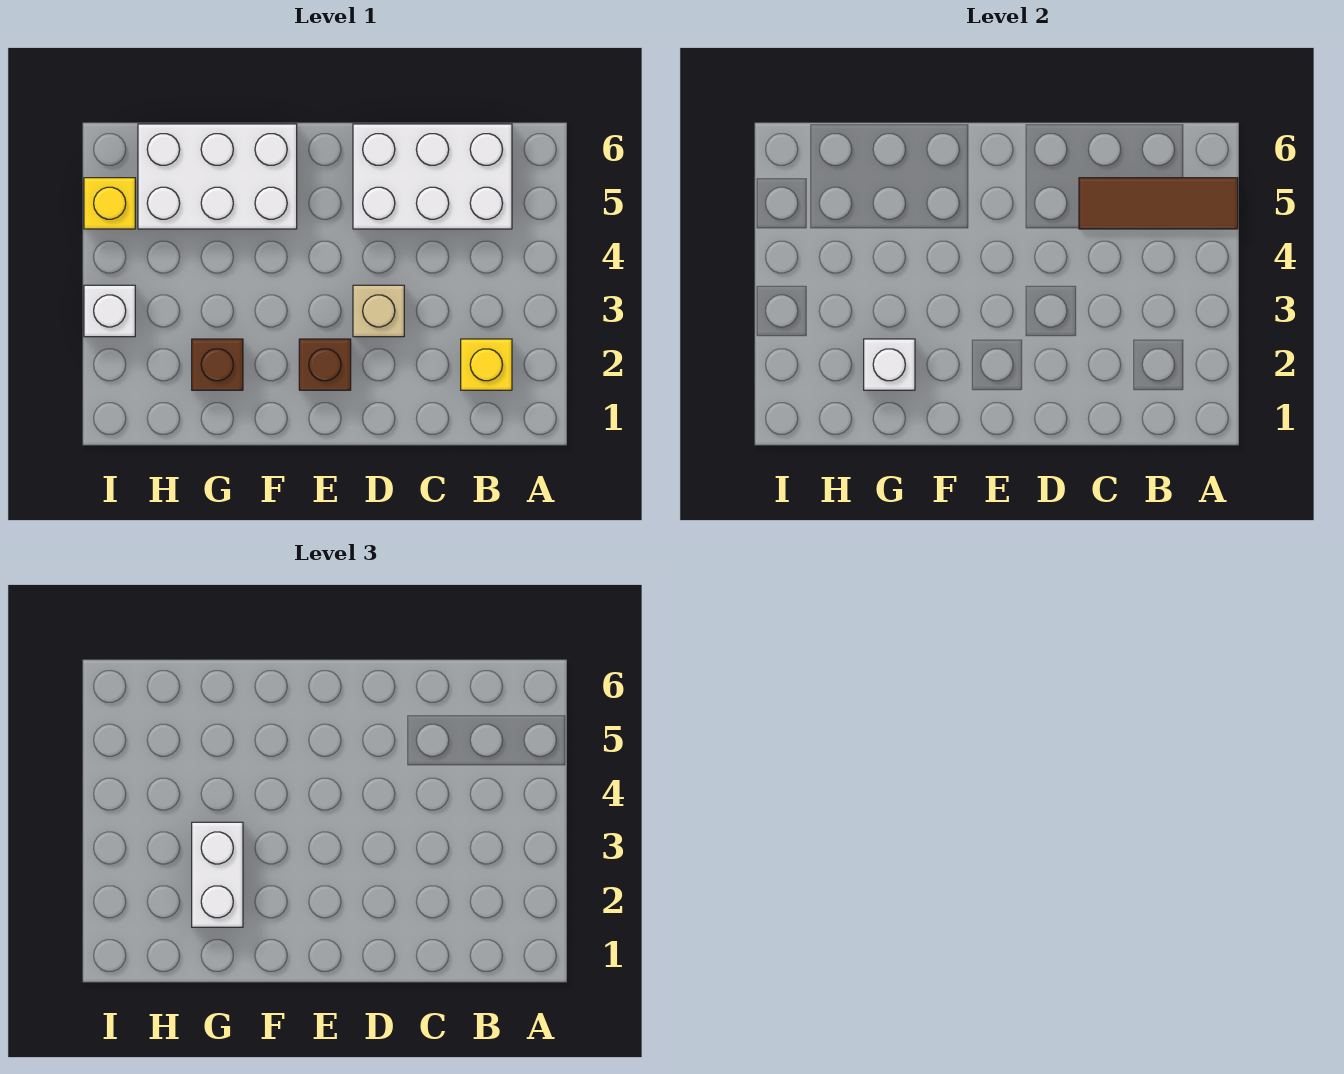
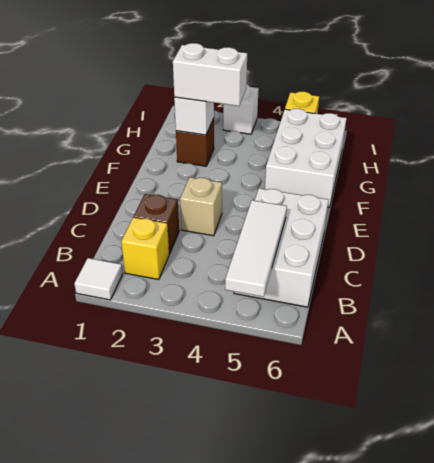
none -> white tile A1 level 1
brown tile A5:C5 level 2 -> white tile A5:C5 level 2
brown brick E2 level 1 -> brown brick C2 level 1

